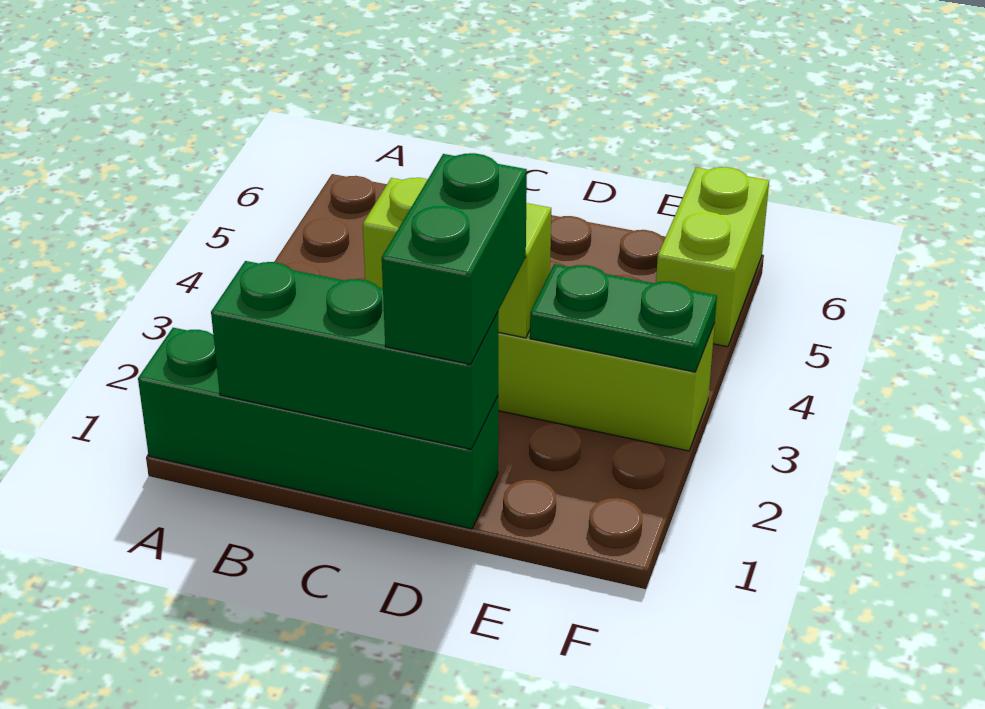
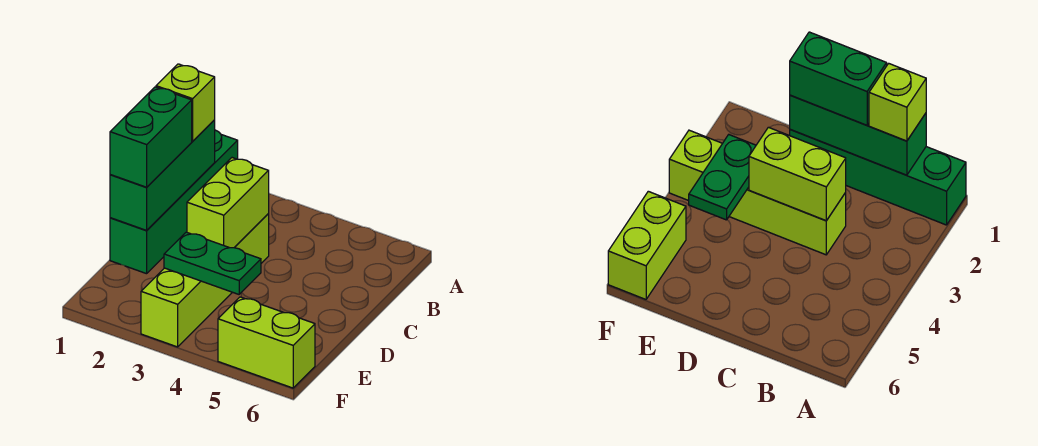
none -> lime brick B1 level 3
green brick D1:D2 level 3 -> green brick C1:D1 level 3
green plate E3:F3 level 2 -> green plate E3:E4 level 2

